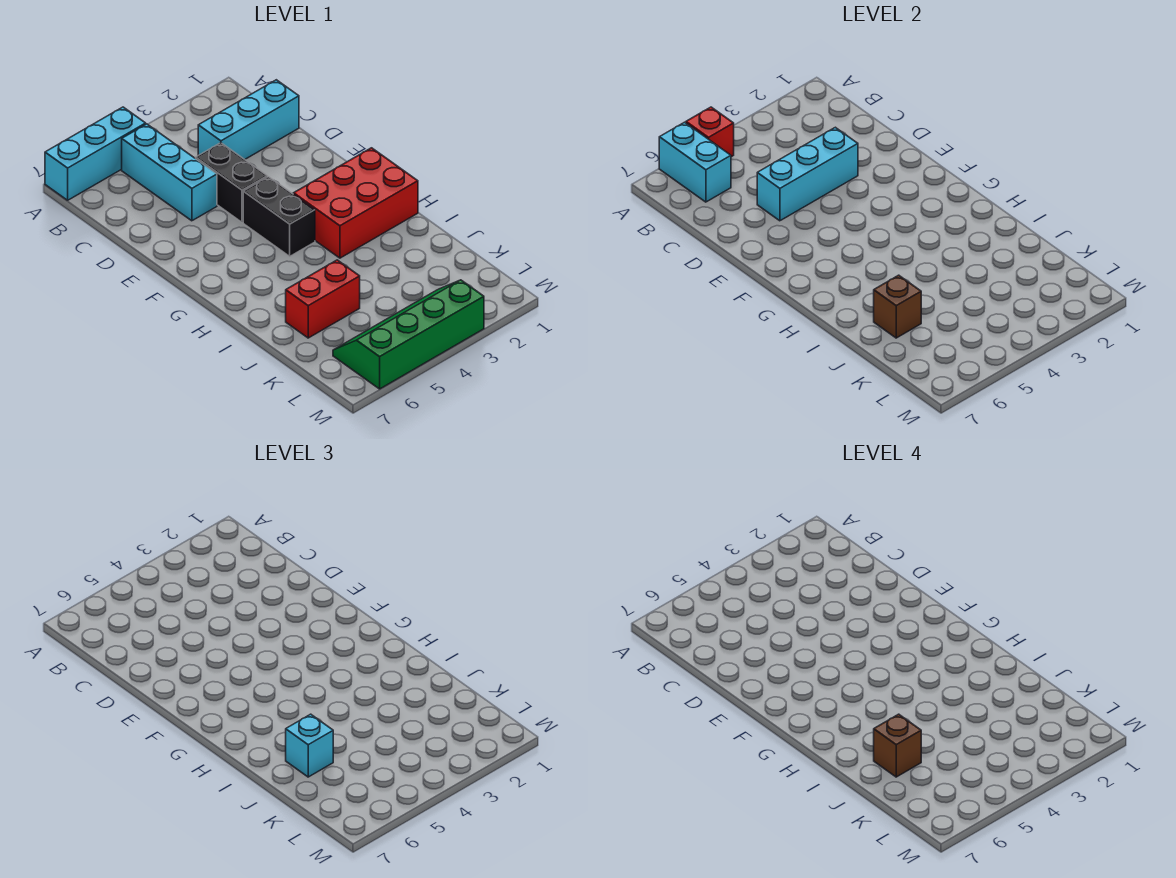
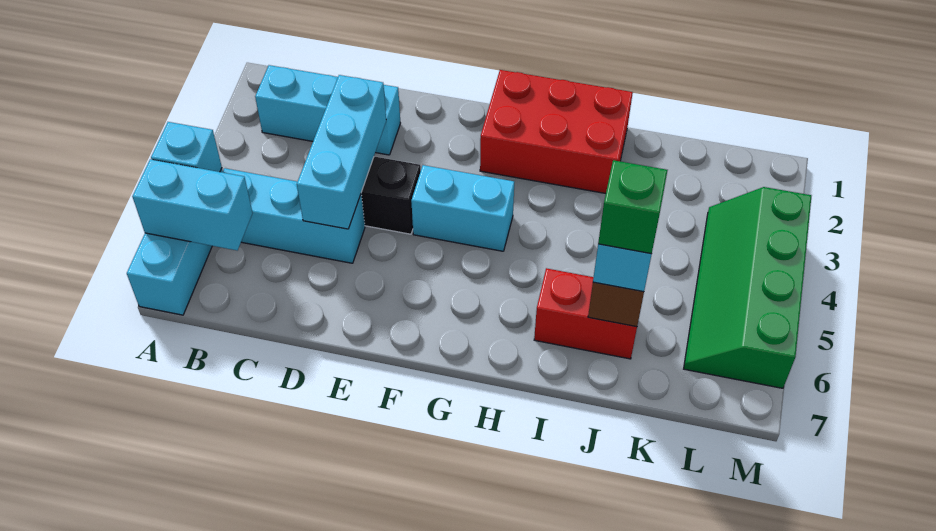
red brick A5 level 2 -> cyan brick A5 level 2
cyan brick C1:C3 level 1 -> cyan brick B2:D2 level 1
black brick F4:G4 level 1 -> cyan brick F4:G4 level 1
red brick G1:H3 level 1 -> red brick G1:I2 level 1
red brick J5:J6 level 1 -> red brick I6:J6 level 1
brown brick J6 level 4 -> green brick J6 level 4

